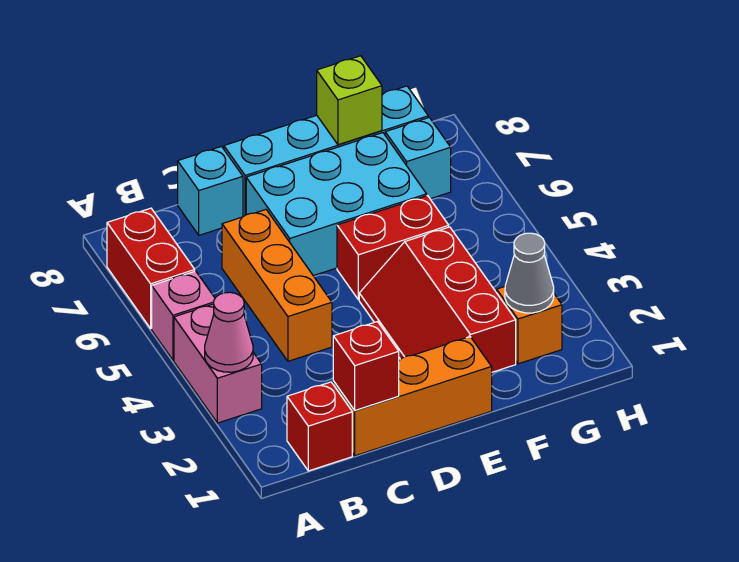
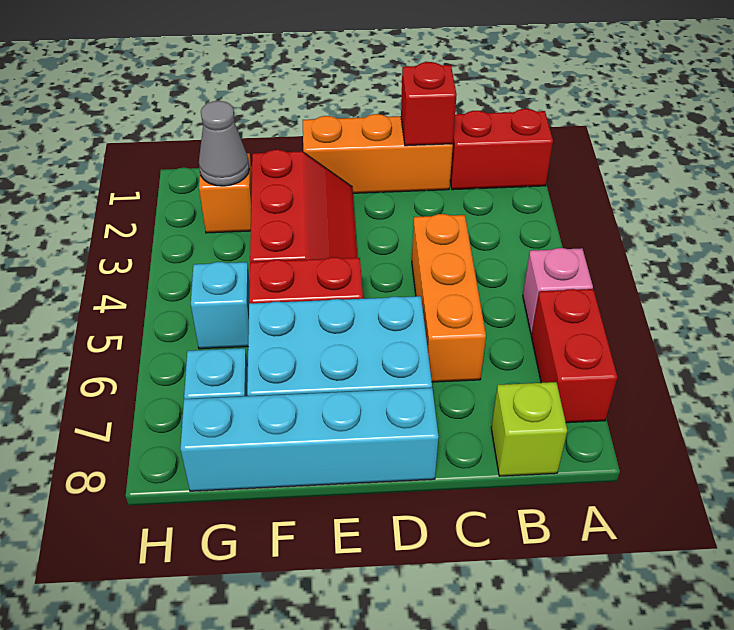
pink brick A3:A4 level 1 -> none
pink cone A3 level 2 -> none
red brick B1 level 1 -> red brick A1:B1 level 1
cyan brick C8 level 1 -> cyan brick G5 level 1
lime brick F8 level 2 -> lime brick B8 level 1

